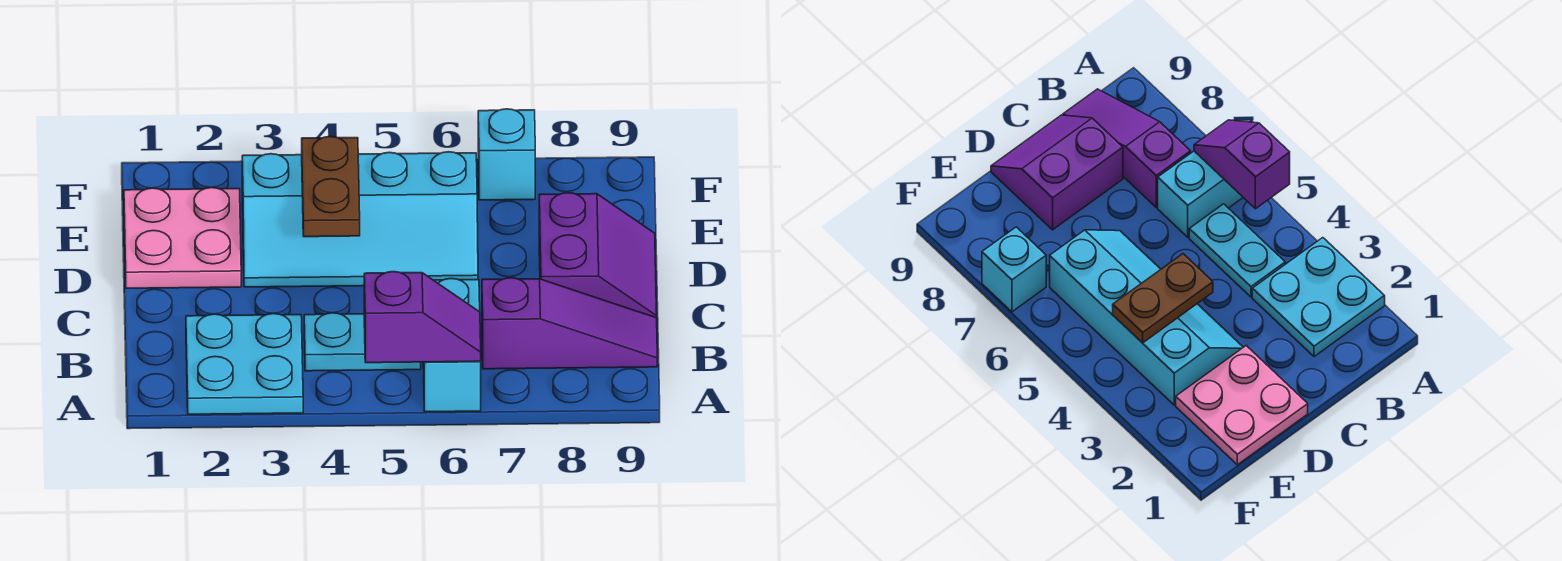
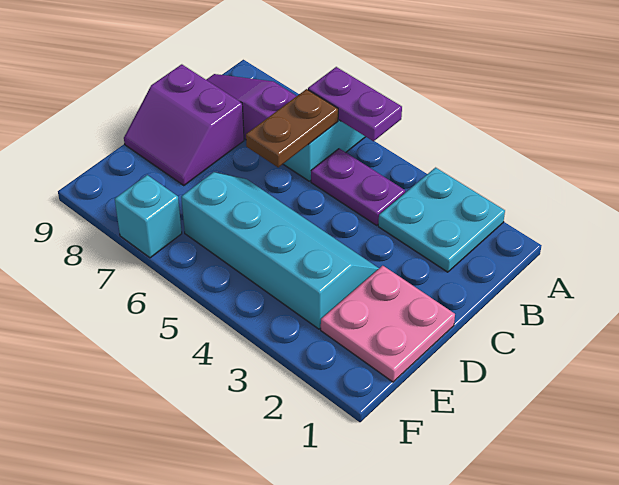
purple slope A5:A6 level 2 top 5 -> purple plate A5:A6 level 2
cyan plate B4:B5 level 1 -> purple plate B4:B5 level 1
purple slope C8:D9 level 1 top 8 -> purple slope C8:D9 level 1 top C
brown plate D4:E4 level 2 -> brown plate B6:C6 level 2

